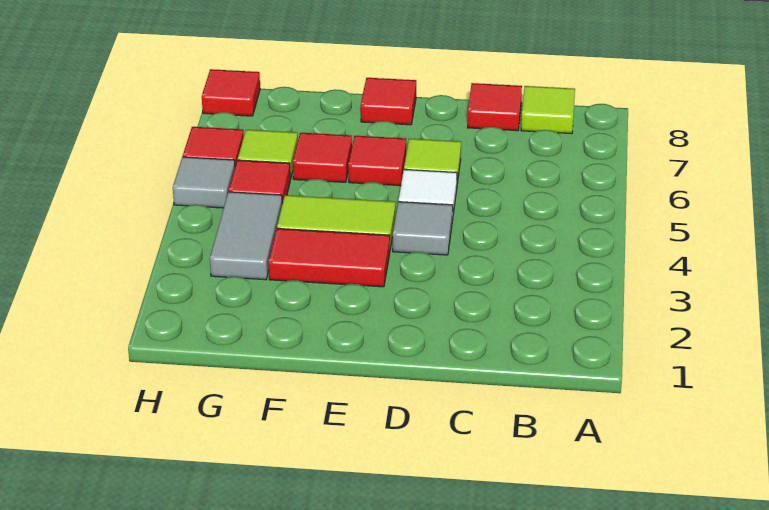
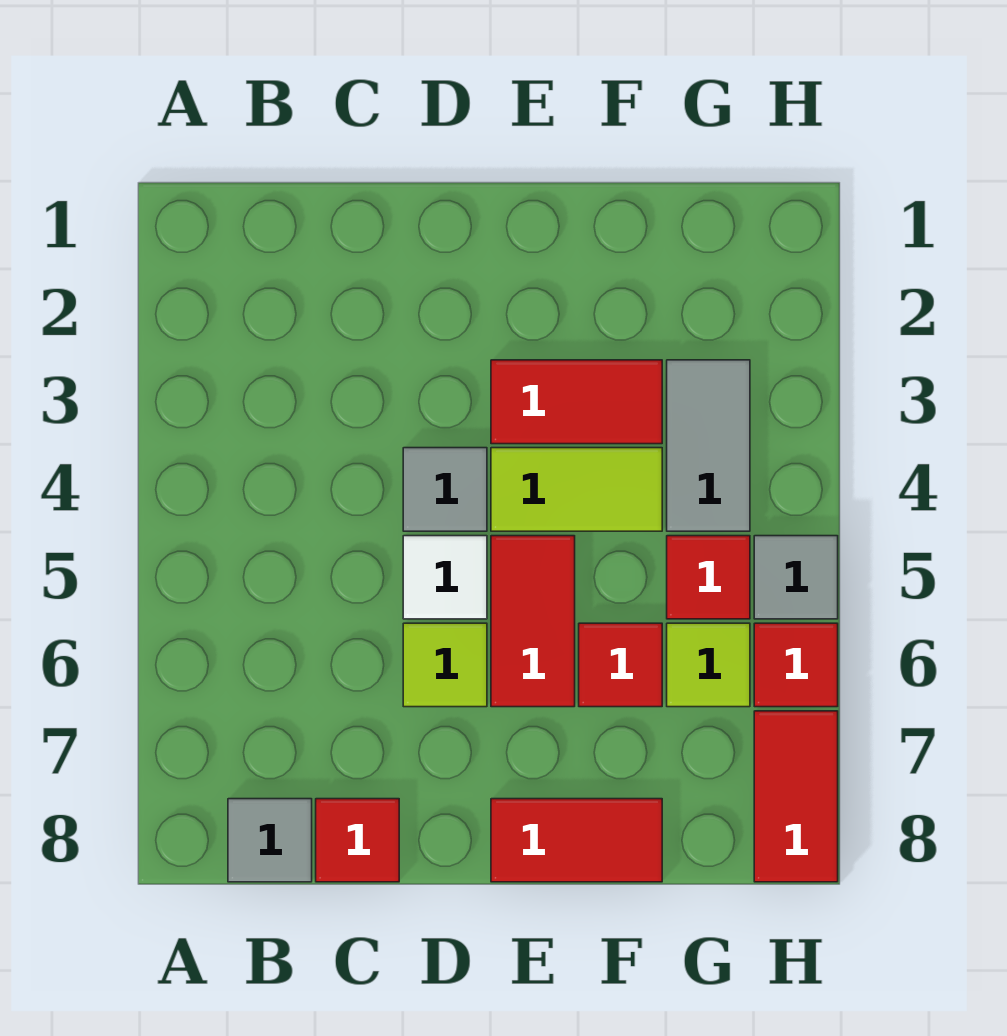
lime tile B8 level 1 -> grey tile B8 level 1
red tile E6 level 1 -> red tile E5:E6 level 1
red tile E8 level 1 -> red tile E8:F8 level 1
red tile H8 level 1 -> red tile H7:H8 level 1

